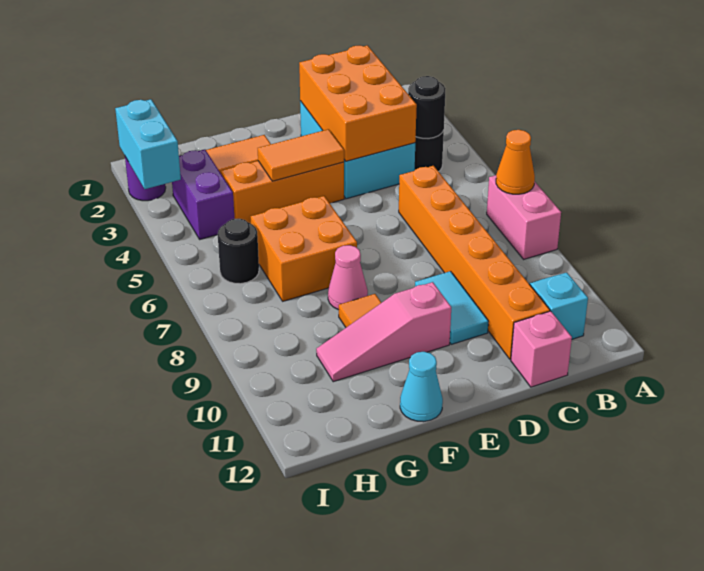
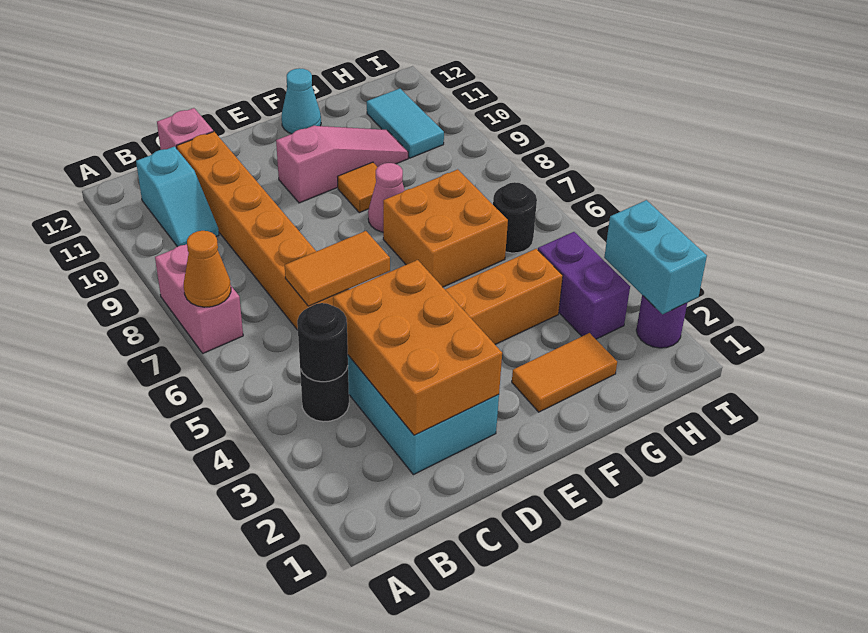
cyan tile D9:D10 level 1 -> cyan tile H10:H11 level 1
orange tile E4:F4 level 2 -> orange tile C6:D6 level 2

